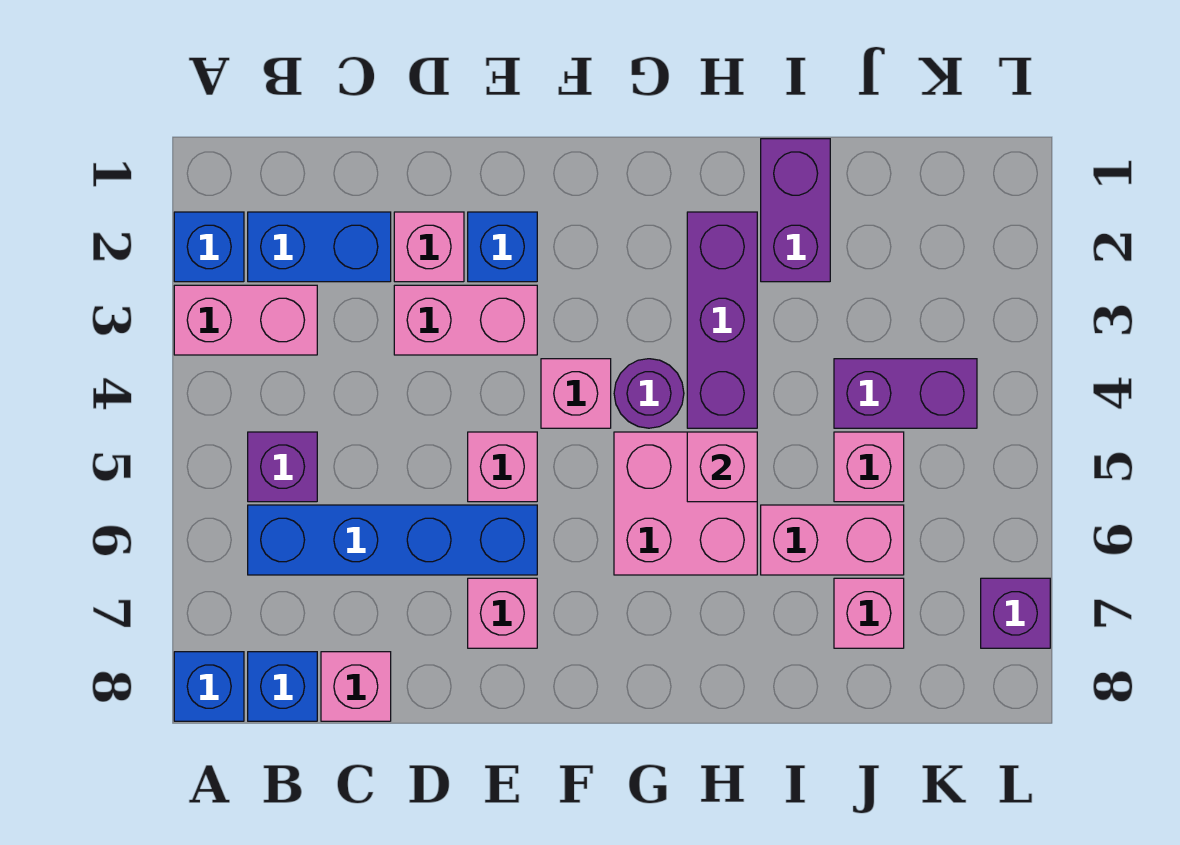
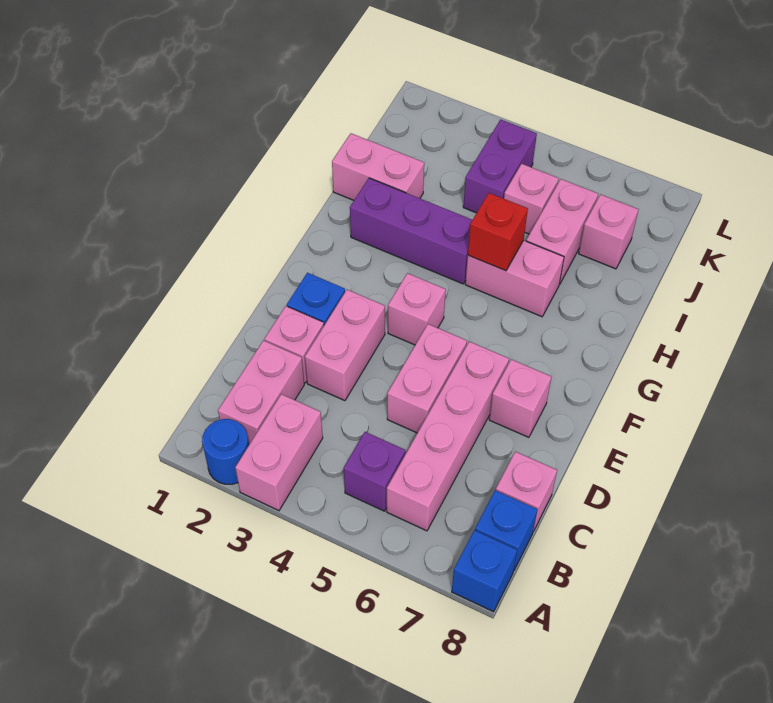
blue brick A2 level 1 -> blue round brick A2 level 1
blue brick B2:C2 level 1 -> pink brick B2:C2 level 1
blue brick B6:E6 level 1 -> pink brick B6:E6 level 1
pink brick E5 level 1 -> pink brick D5:E5 level 1
purple round brick G4 level 1 -> none
pink brick G5:H6 level 1 -> pink brick H5:H6 level 1
pink brick H5 level 2 -> red brick H5 level 2
purple brick I1:I2 level 1 -> pink brick I1:I2 level 1
purple brick L7 level 1 -> none

